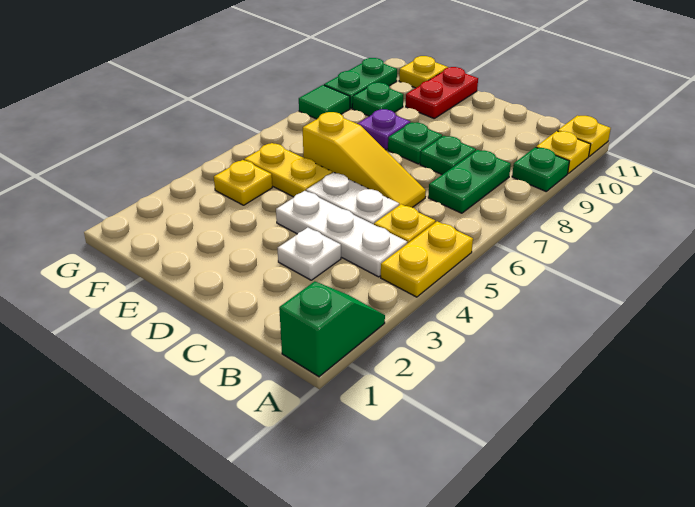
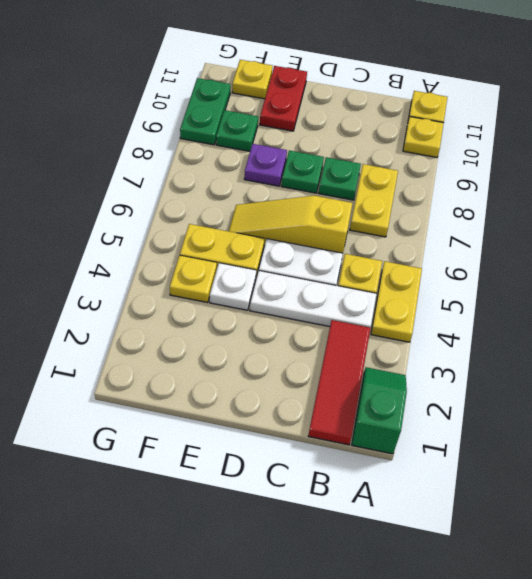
green plate A9 level 1 -> none
none -> red tile B1:B3 level 1
green plate B7:B8 level 1 -> yellow plate B7:B8 level 1
white plate C3 level 1 -> white plate E4 level 1
yellow slope C6:E6 level 1 top E -> yellow slope C6:E6 level 1 top C
green tile G8 level 1 -> none

